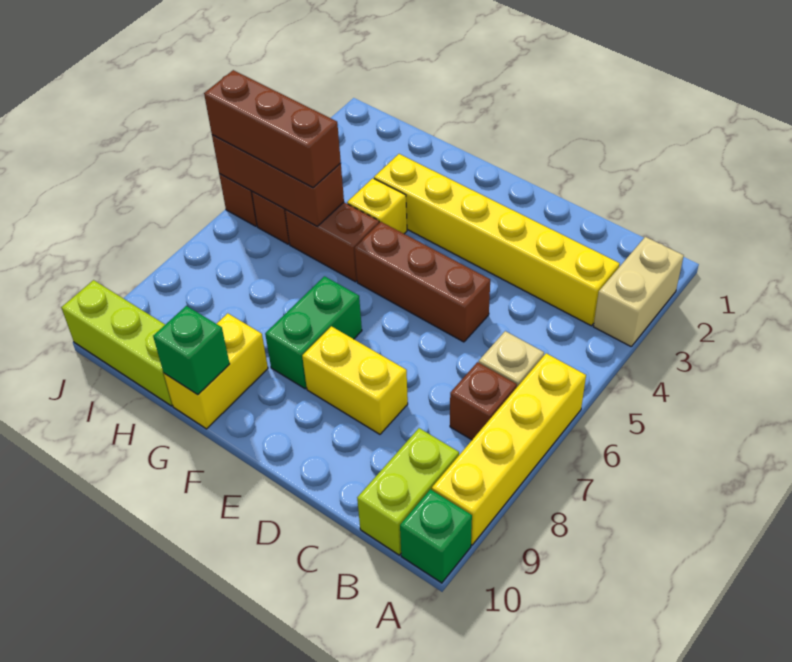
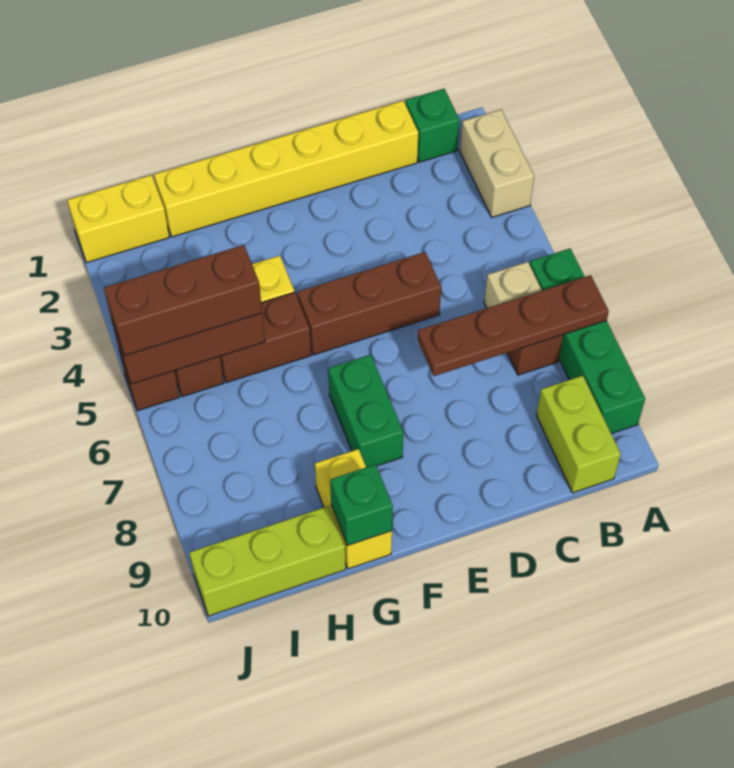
yellow brick A6:A9 level 1 -> green brick A6:A9 level 1
none -> brown plate A7:D7 level 2
green brick A10 level 1 -> green brick B1 level 1
yellow brick B3:G3 level 1 -> yellow brick C1:H1 level 1
yellow brick D8:E8 level 1 -> yellow brick I1:J1 level 1

